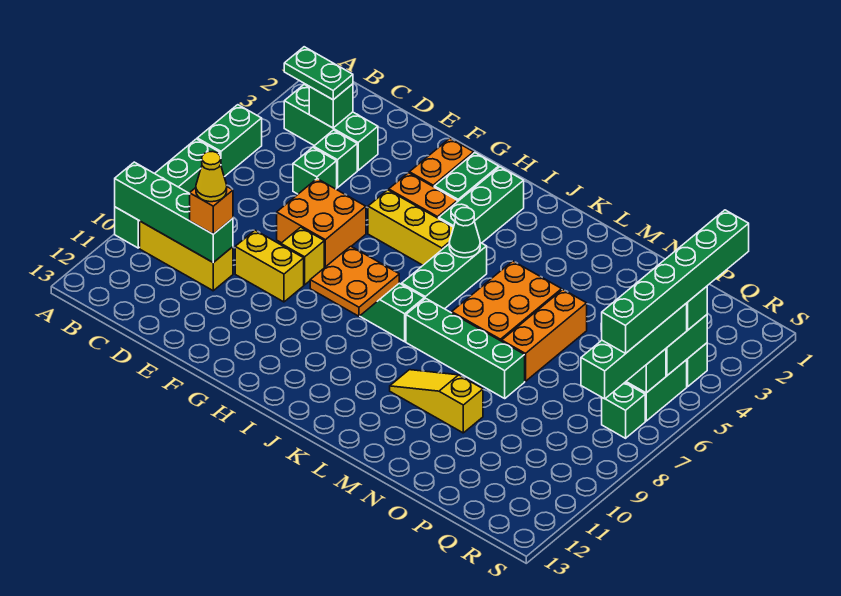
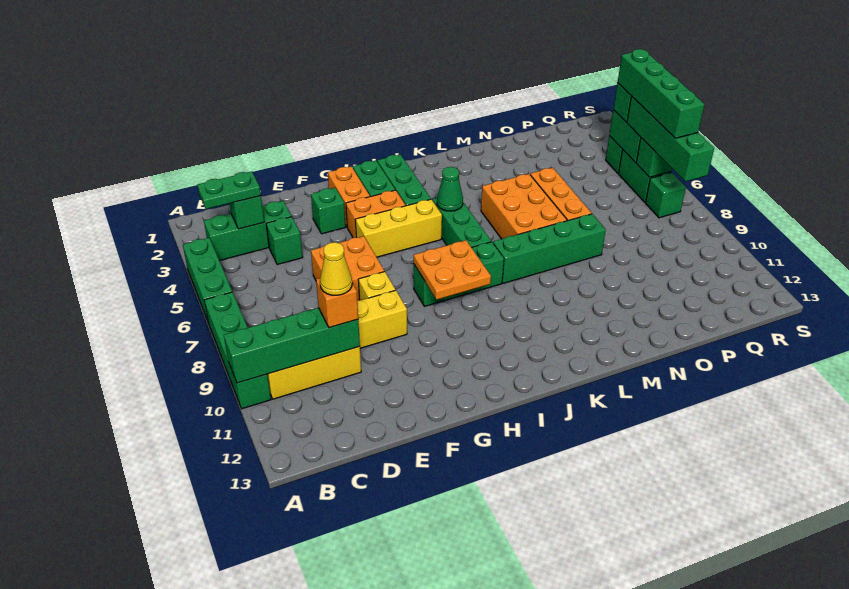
green brick A5:A6 level 1 -> green brick A4:A6 level 1
green brick D5 level 1 -> green brick F3 level 1
yellow slope L10:N10 level 1 top N -> none
green brick R2:R7 level 4 -> green brick R4:R7 level 4

